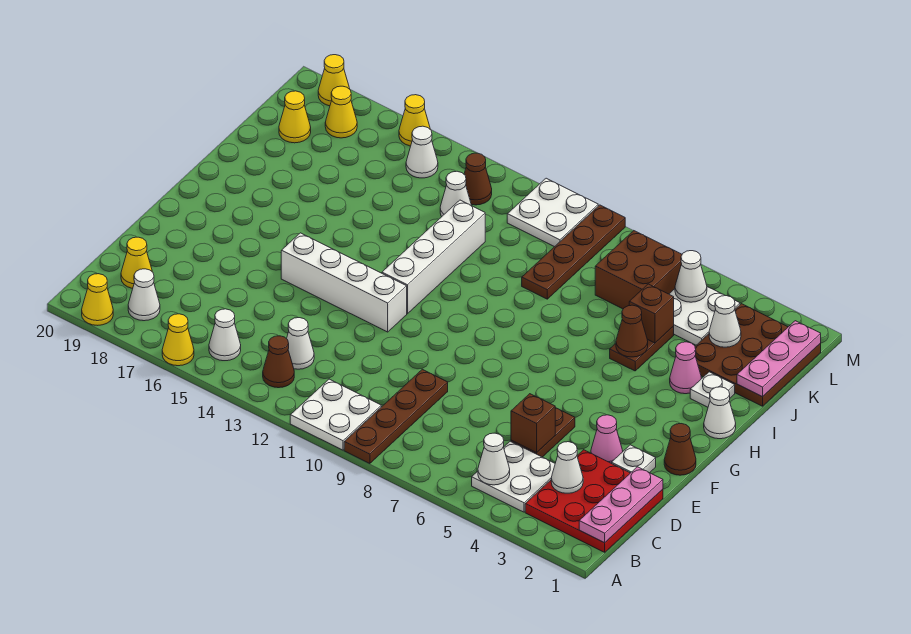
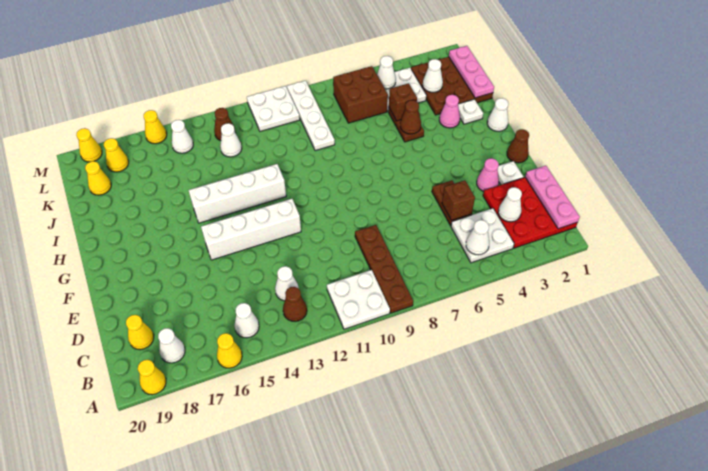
white brick G12:J12 level 1 -> white brick H12:H15 level 1
brown plate J9:M9 level 1 -> white plate J9:M9 level 1

